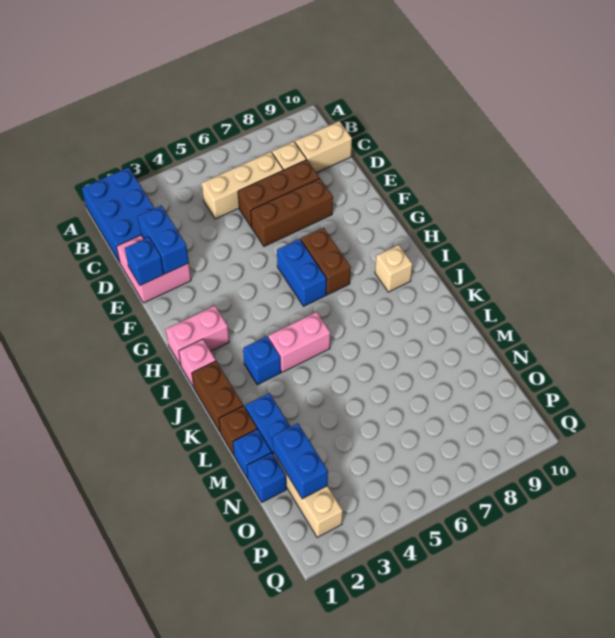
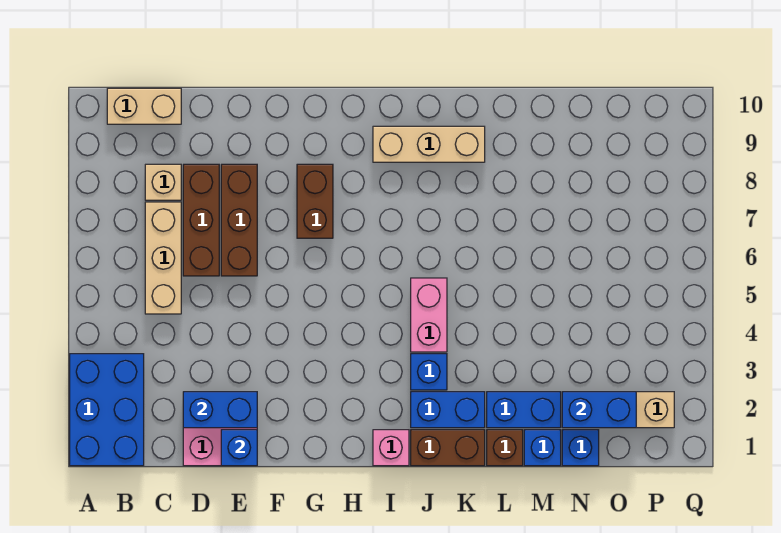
blue brick A1:C2 level 1 -> blue brick A1:B3 level 1
tan brick C9:C10 level 1 -> tan brick B10:C10 level 1
blue brick G6:H6 level 1 -> blue brick J2:K2 level 1
brown brick G7:H7 level 1 -> brown brick G7:G8 level 1
pink brick H1:H2 level 1 -> none
tan brick I9 level 1 -> tan brick I9:K9 level 1

